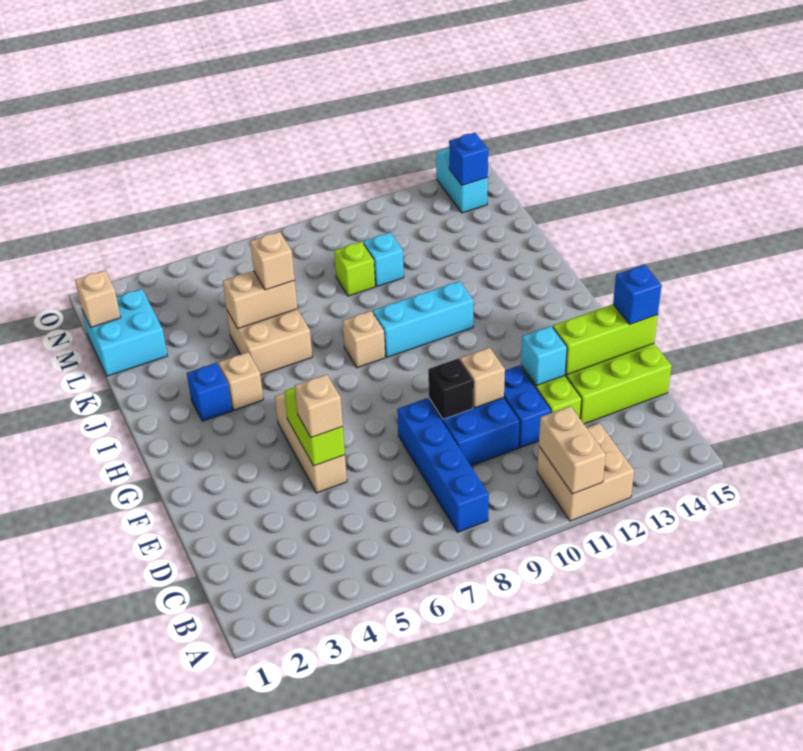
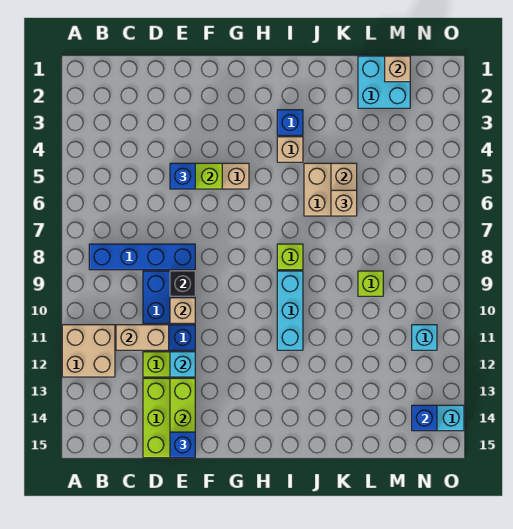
tan brick A11:B11 level 2 -> tan brick C11:D11 level 2
tan brick E5 level 3 -> blue brick E5 level 3
tan brick I8 level 1 -> lime brick I8 level 1
cyan brick L10 level 1 -> cyan brick N11 level 1

